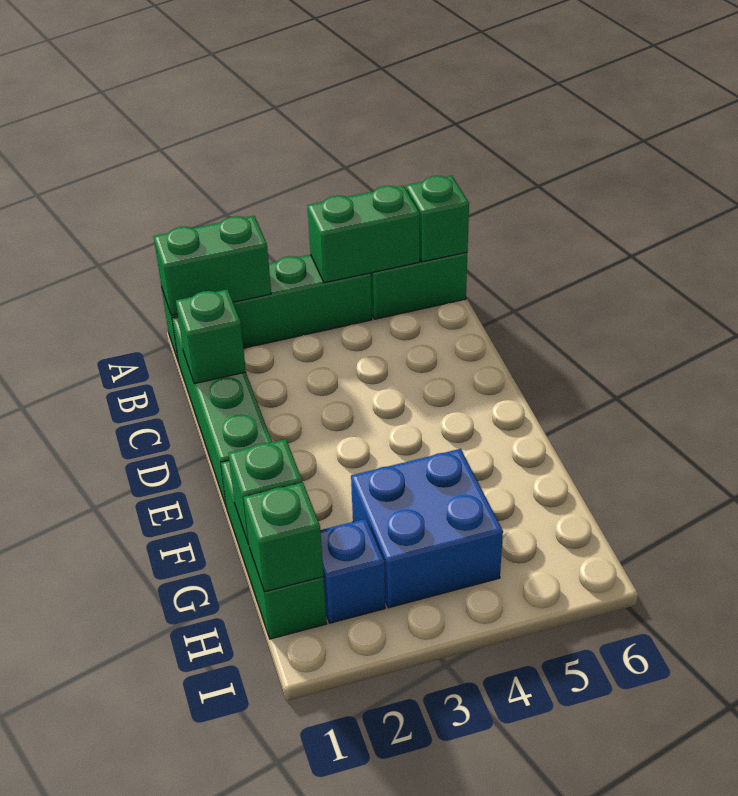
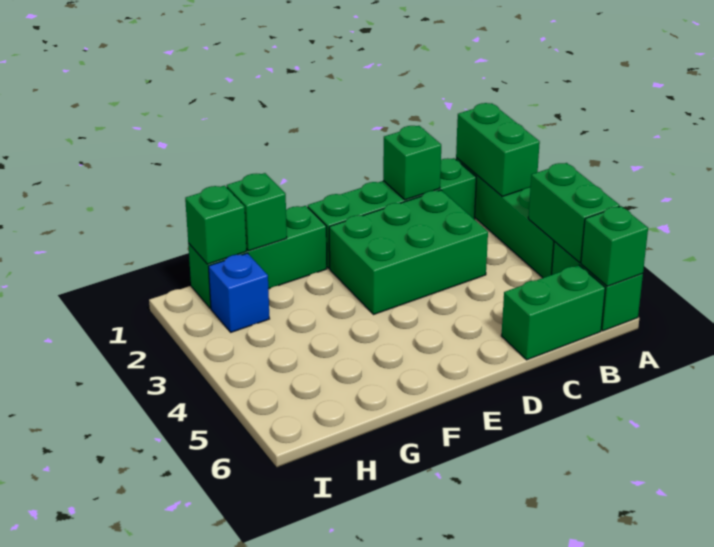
none -> green brick B6:C6 level 1
none -> green brick C2:E3 level 1
blue brick G3:H4 level 1 -> none

